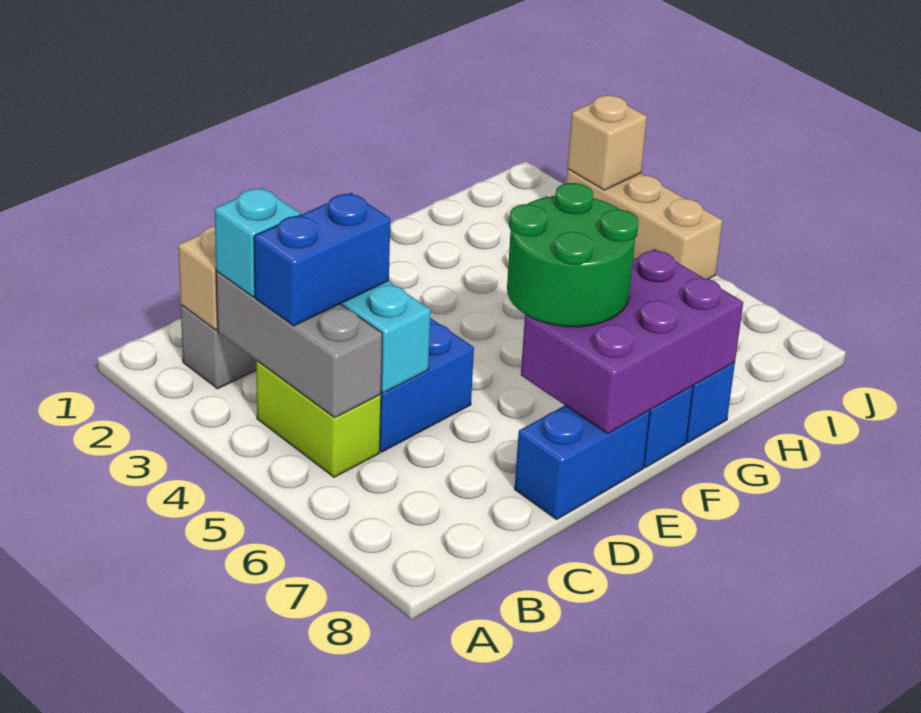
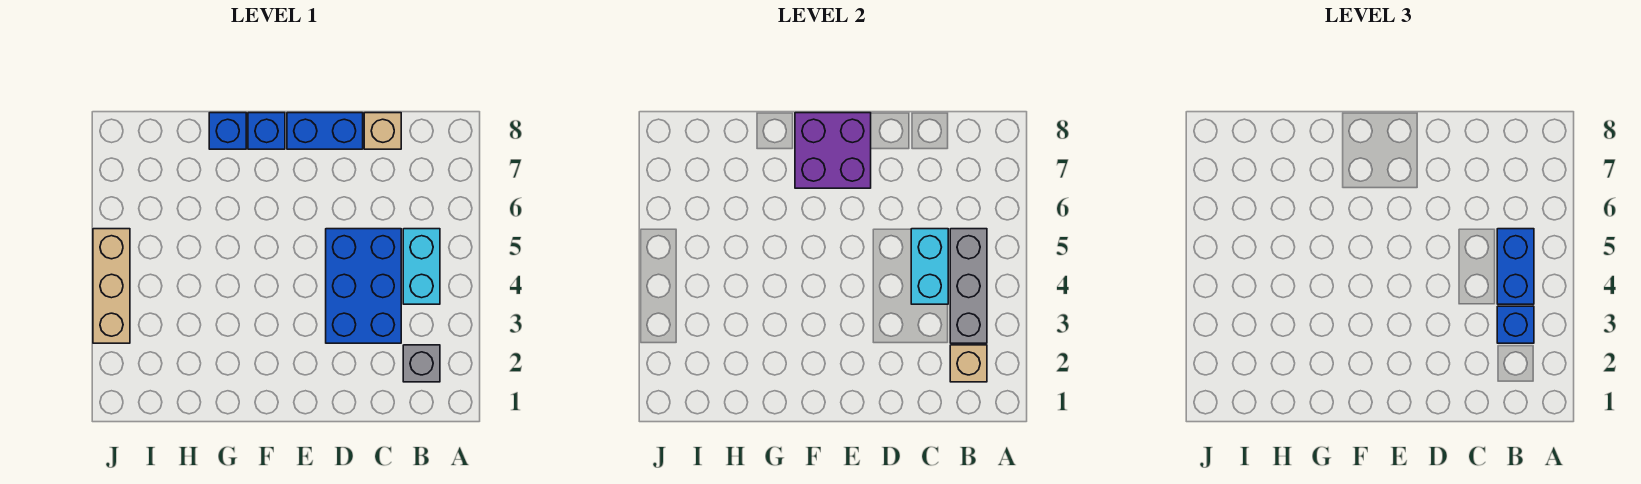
cyan brick B3 level 3 -> blue brick B3 level 3
lime brick B4:B5 level 1 -> cyan brick B4:B5 level 1
blue brick B4:C4 level 3 -> blue brick B4:B5 level 3
green round brick E6:F7 level 3 -> none
purple brick E7:G8 level 2 -> purple brick E7:F8 level 2
tan brick J3 level 2 -> tan brick C8 level 1

